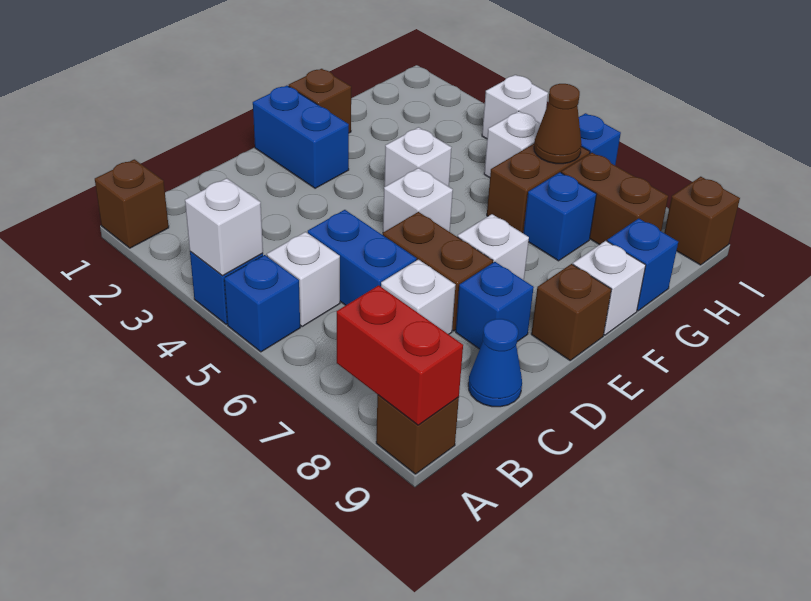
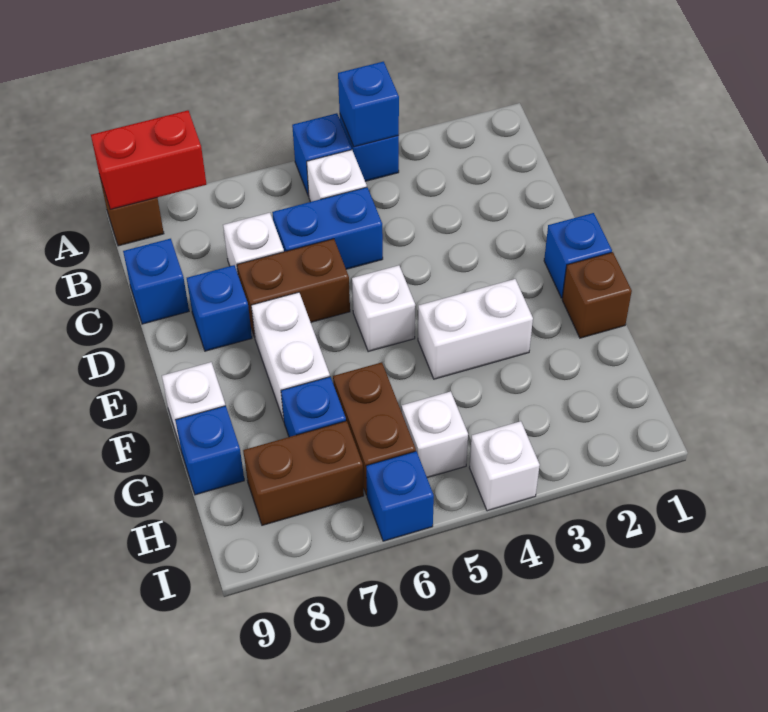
brown brick A1 level 1 -> none
white brick A4 level 2 -> blue brick A4 level 2
blue cone C9 level 1 -> blue brick C9 level 1
blue brick E1:E2 level 1 -> blue brick E1 level 1
white brick E7 level 1 -> white brick E7:F7 level 1
brown brick E9 level 1 -> none
white brick F4 level 1 -> white brick F3:F4 level 1
brown cone H6 level 2 -> none
brown brick I9 level 1 -> none

